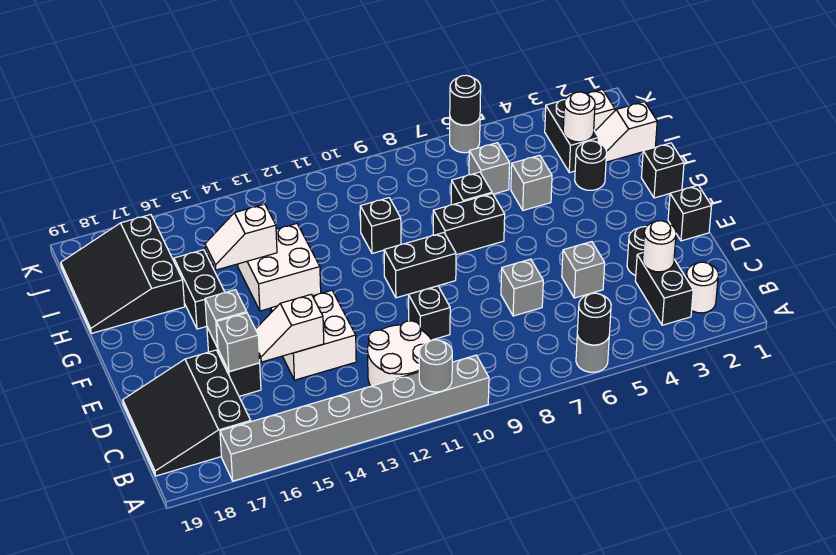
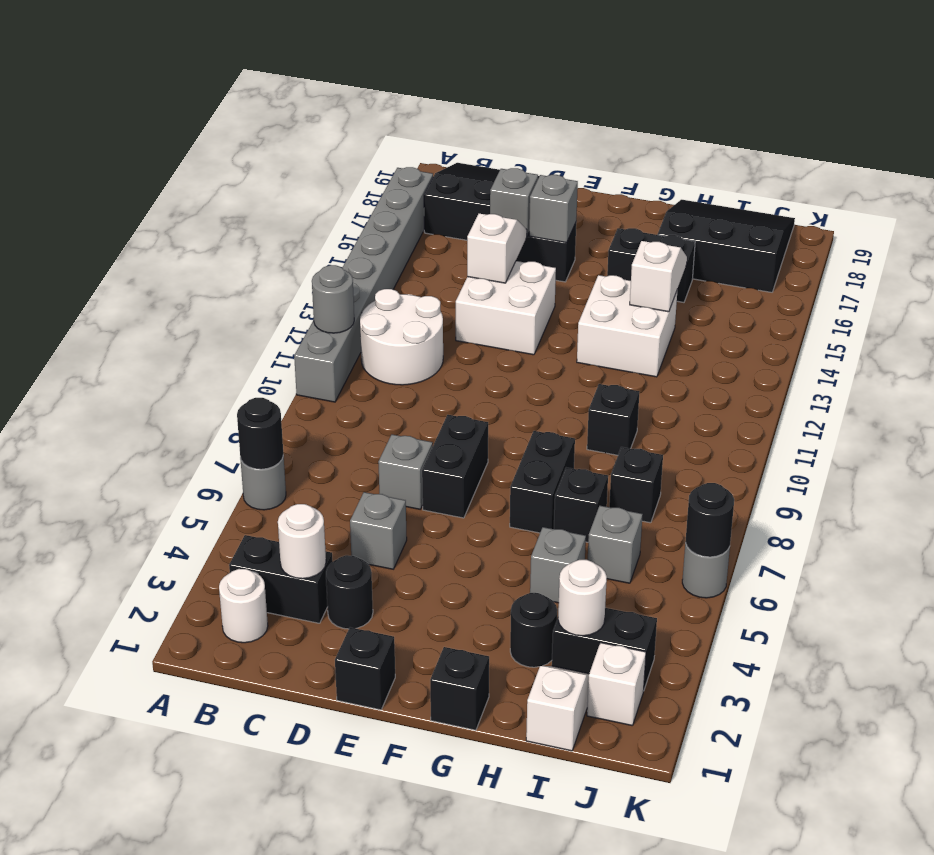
black brick D10 level 1 -> black brick I8 level 1
black brick F9:F10 level 1 -> black brick E7:E8 level 1

